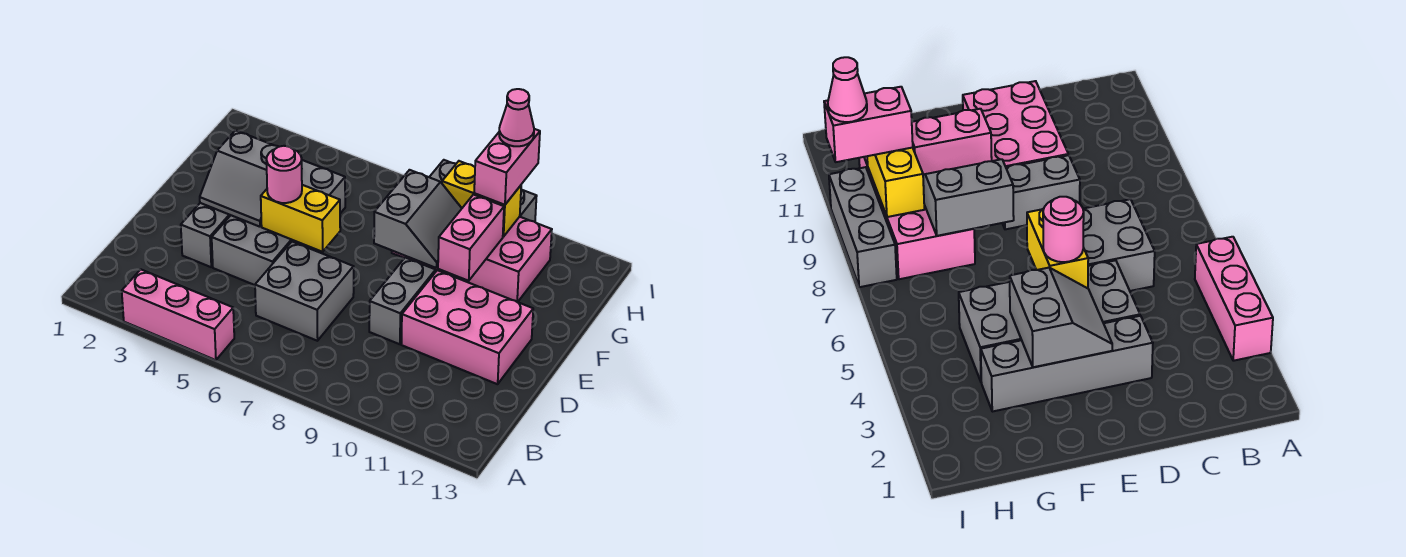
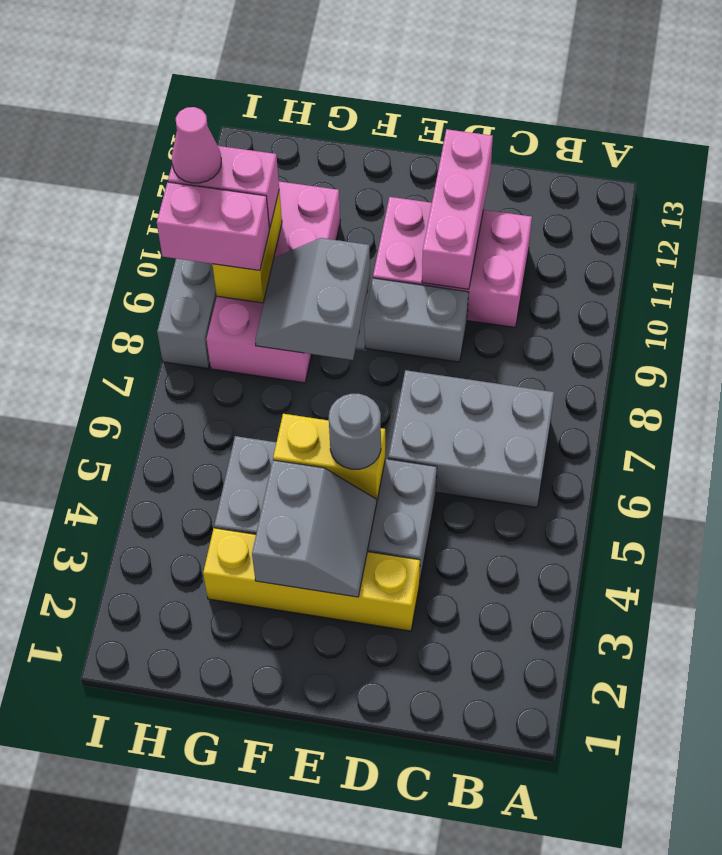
pink brick A3:A5 level 1 -> pink brick D10:D12 level 2
grey brick C6:D7 level 1 -> grey brick B6:D7 level 1
grey brick D3:G3 level 1 -> yellow brick D3:G3 level 1
pink brick D10:E12 level 1 -> pink brick C10:E11 level 1
yellow brick E5:E6 level 2 -> yellow brick E5:F5 level 2
pink round brick E5 level 3 -> grey round brick E5 level 3
grey slope F8:G9 level 2 top 8 -> grey slope F8:G9 level 2 top F
pink brick F10:G10 level 2 -> pink brick H9:I9 level 3

